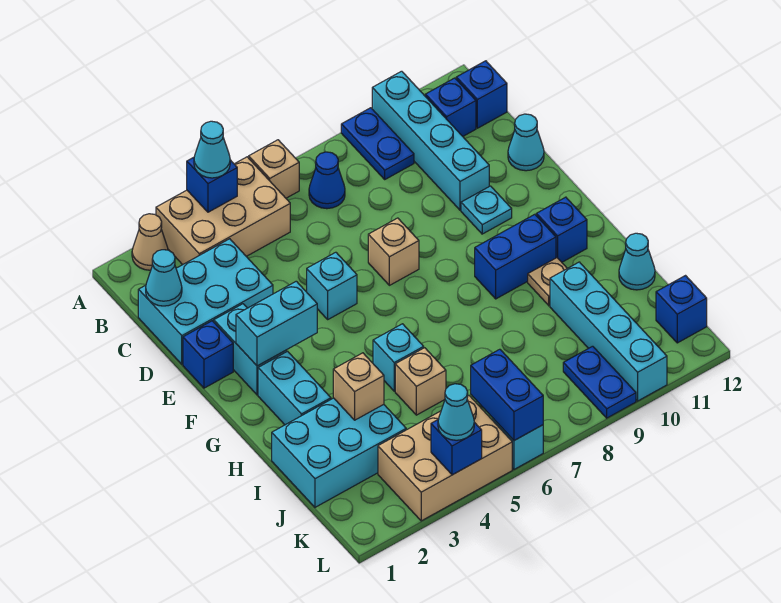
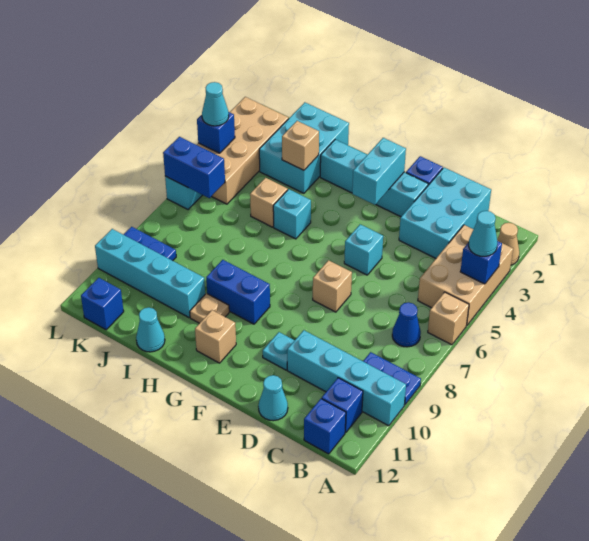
cyan cone C1 level 2 -> none
blue brick G9:G10 level 1 -> blue brick G9:H9 level 1
blue brick G11 level 1 -> tan brick G11 level 1
tan brick K3:L5 level 1 -> tan brick K2:L5 level 1

